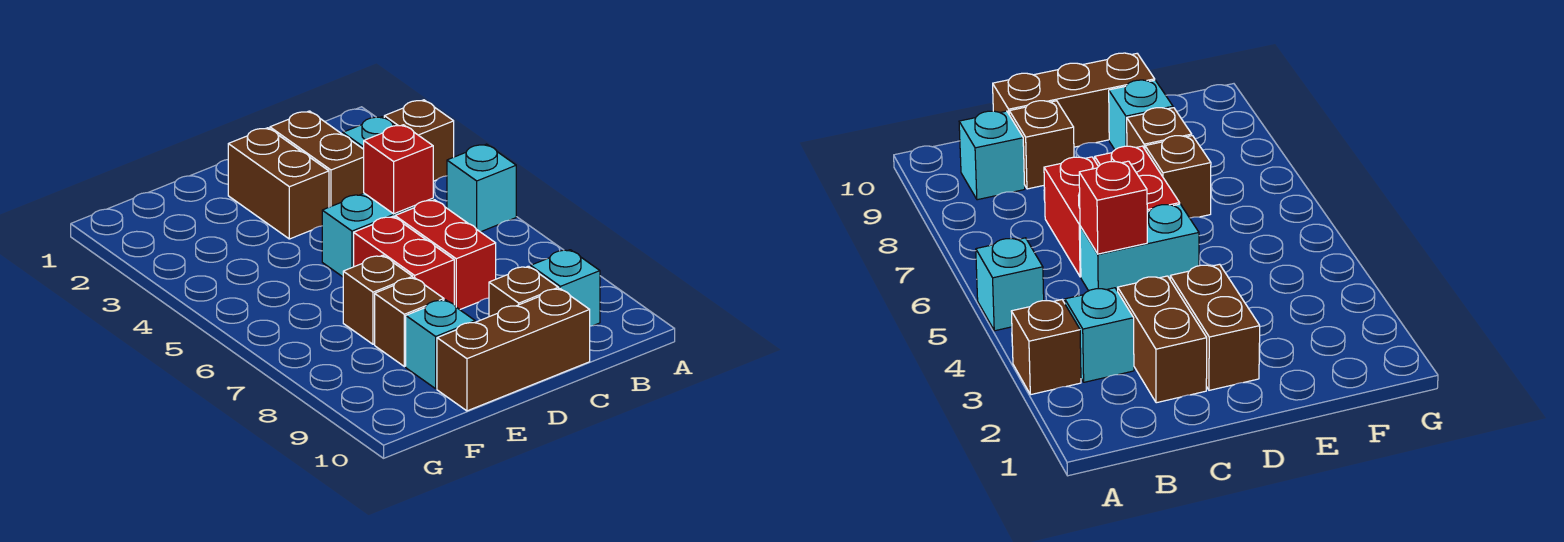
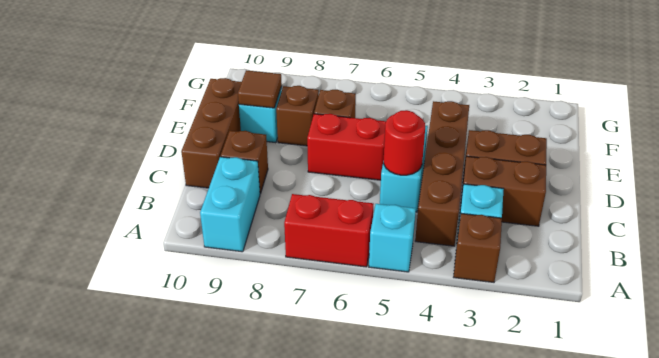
none -> brown brick B4:E4 level 1
cyan brick B9 level 1 -> cyan brick A9:B9 level 1
red brick C5 level 2 -> red round brick C5 level 2
red brick C6:C7 level 1 -> red brick A6:A7 level 1
none -> brown tile E9 level 2

